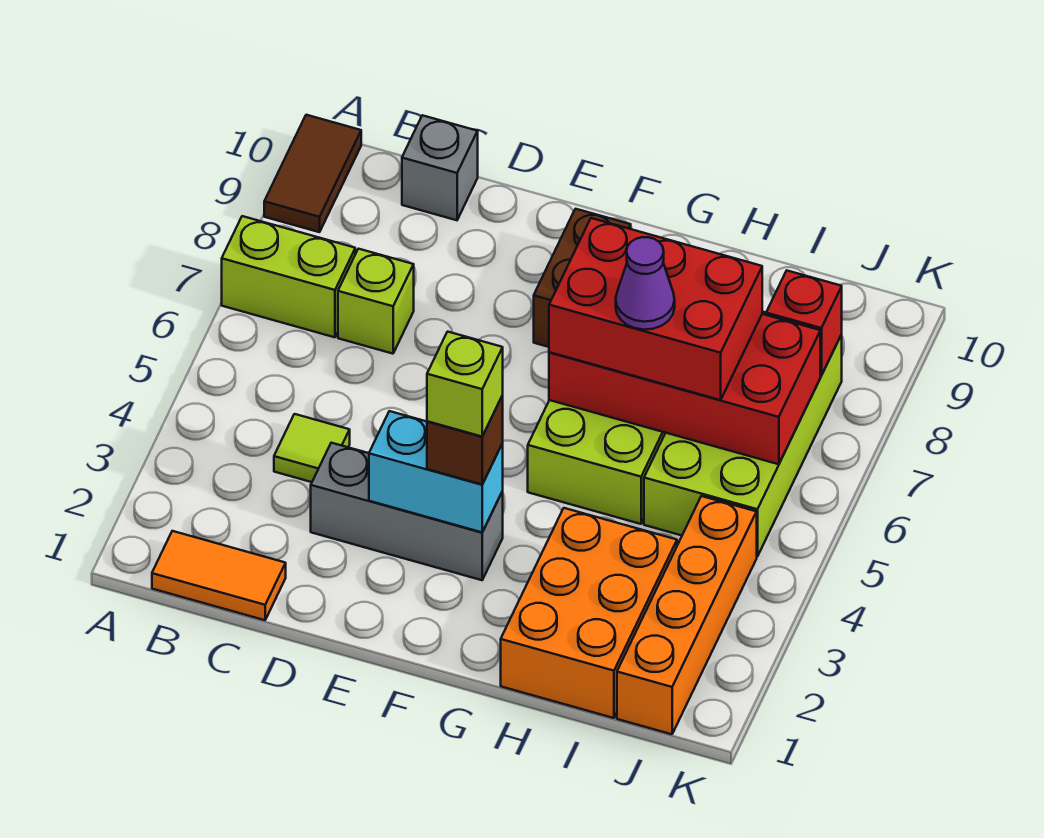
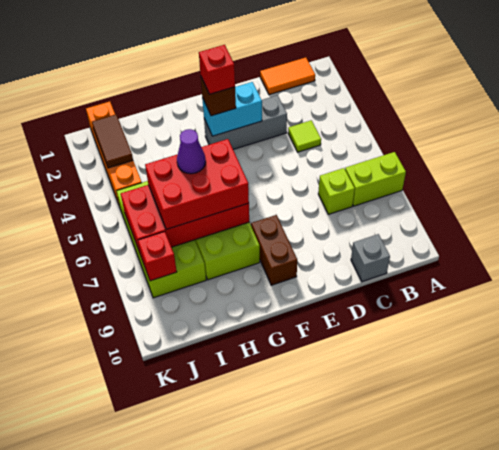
brown tile A9:A10 level 1 -> brown tile J2:J3 level 2
lime brick F3 level 4 -> red brick F3 level 4
orange brick H1:I3 level 1 -> none

